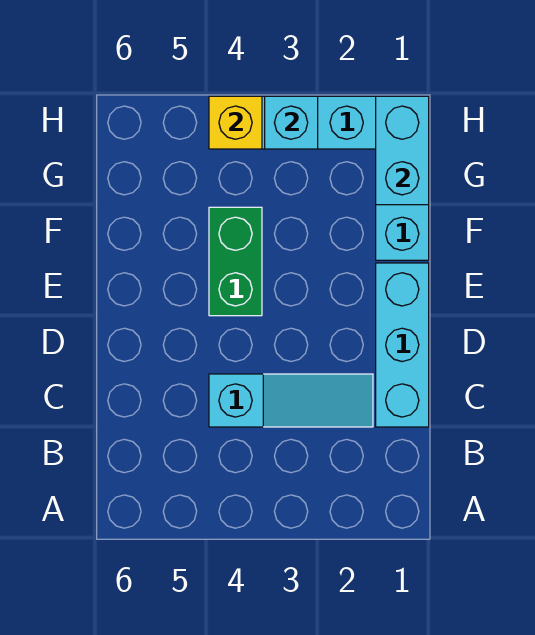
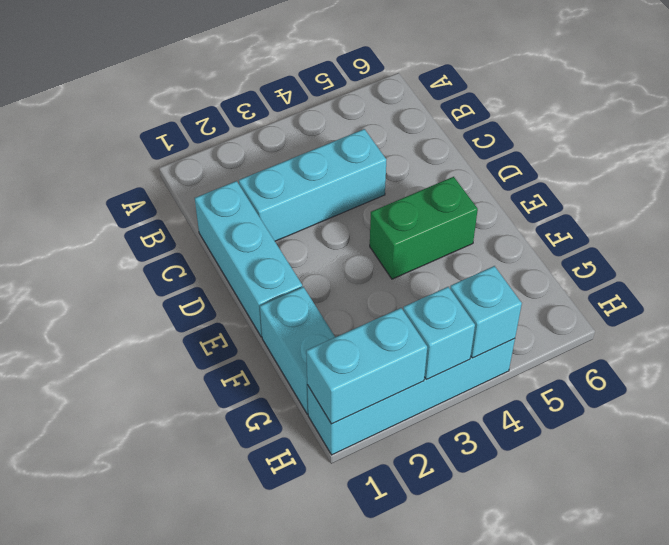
cyan slope C2:C4 level 1 top 4 -> cyan brick C2:C4 level 1
green brick E4:F4 level 1 -> green brick E4:E5 level 1
cyan brick G1:H1 level 2 -> cyan brick H1:H2 level 2
yellow brick H4 level 2 -> cyan brick H4 level 2

